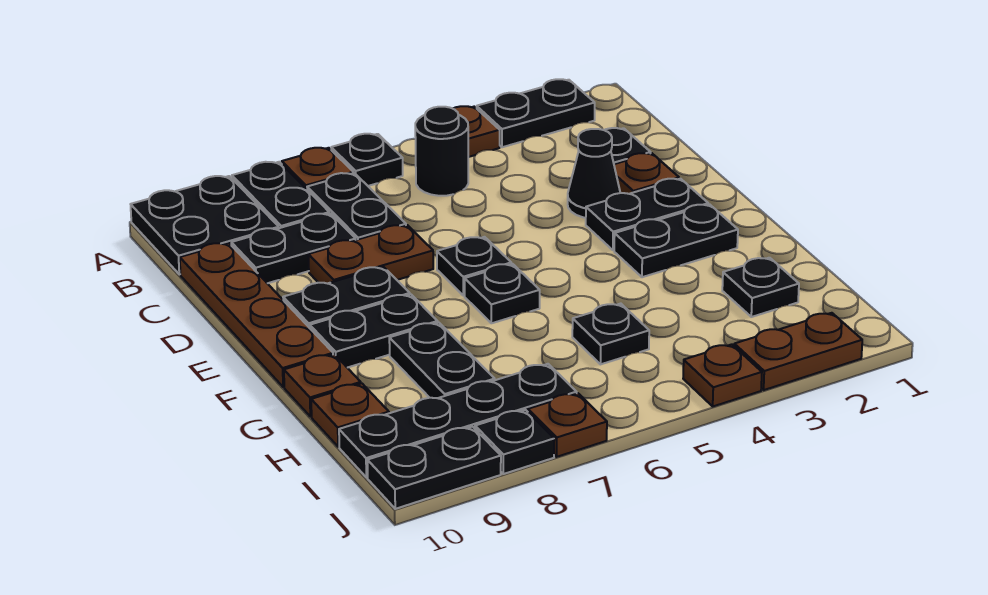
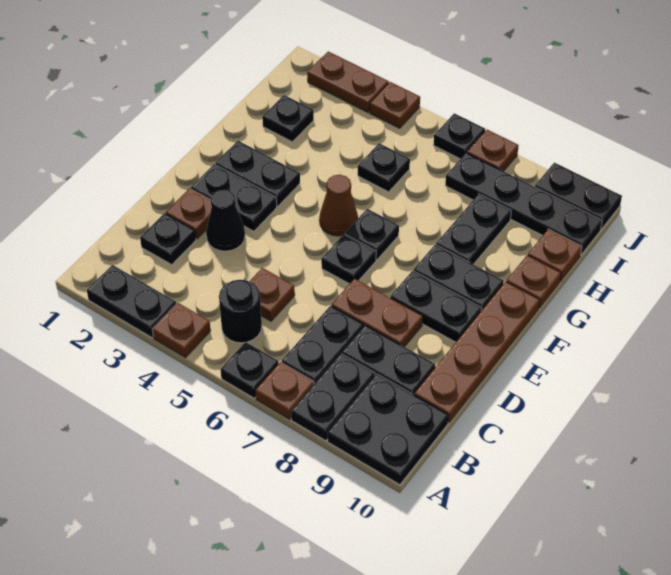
none -> brown plate C5 level 1
none -> brown cone F5 level 1
black plate J8 level 1 -> black plate J6 level 1

